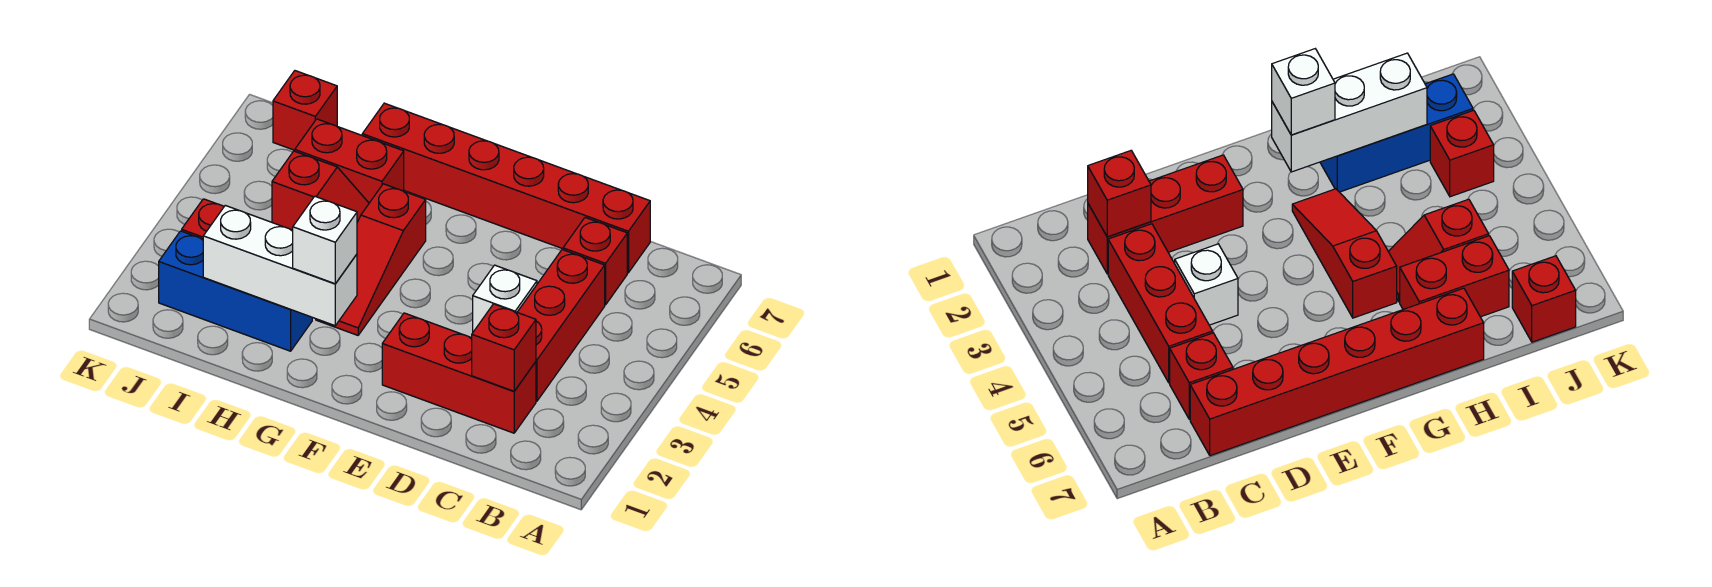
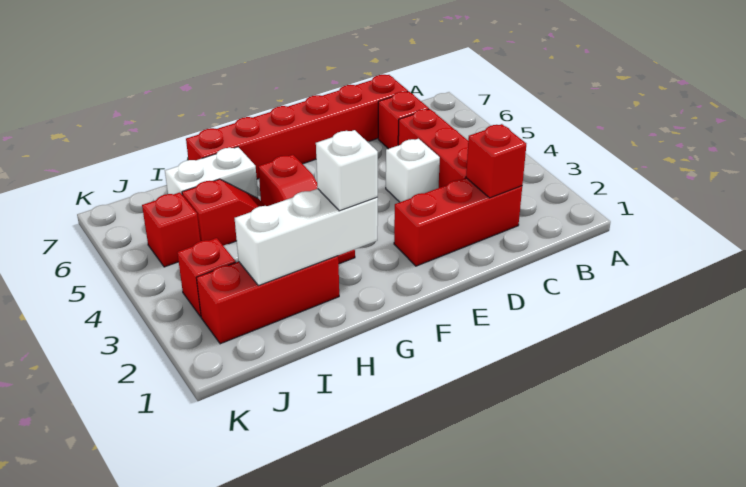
blue brick H2:J2 level 1 -> red brick H2:J2 level 1
red brick H6:I6 level 1 -> white brick H6:I6 level 1
red brick J7 level 1 -> red brick J5 level 1

